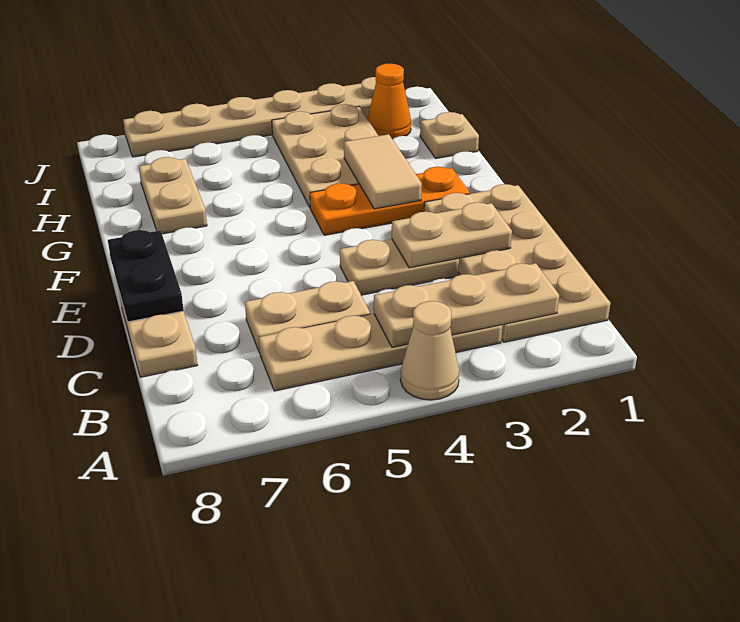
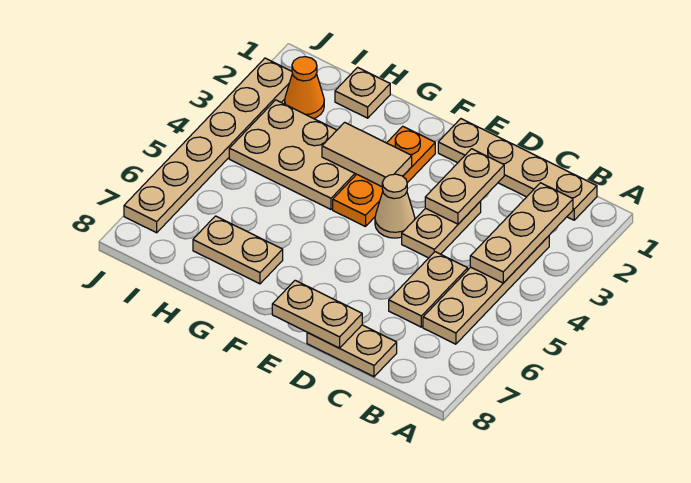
tan cone A4 level 1 -> tan cone E4 level 1
tan plate B1:E2 level 1 -> tan plate B1:E1 level 1
black plate D8:E8 level 2 -> tan plate D8:E8 level 2

